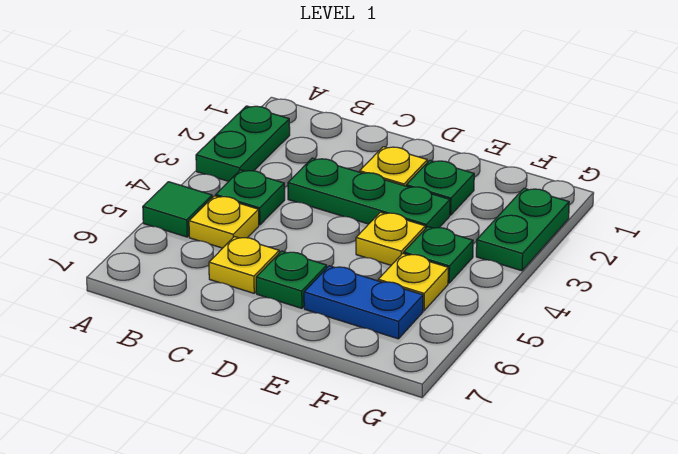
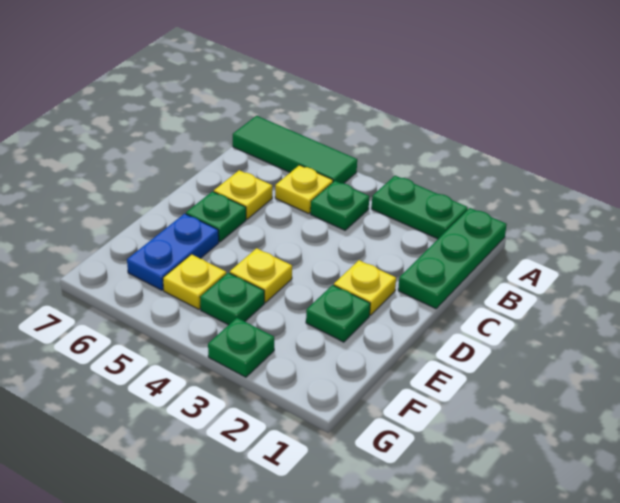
green tile A5 level 1 -> green tile A5:A7 level 1
green plate C3:E3 level 1 -> green plate A1:C1 level 1
green plate G2:G3 level 1 -> green plate G3 level 1

